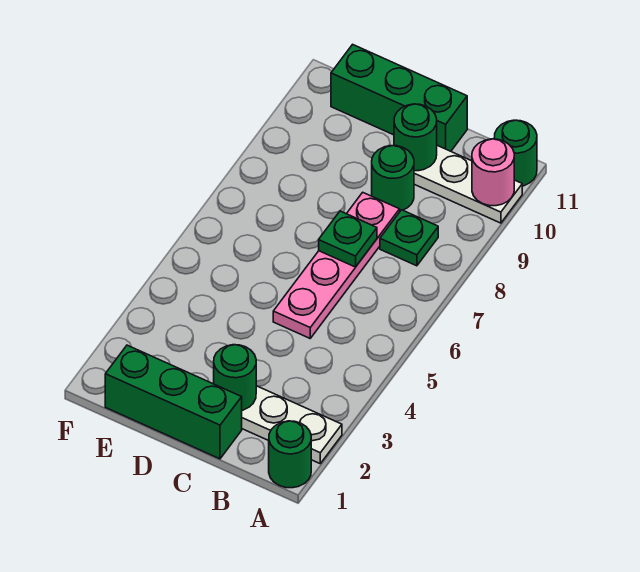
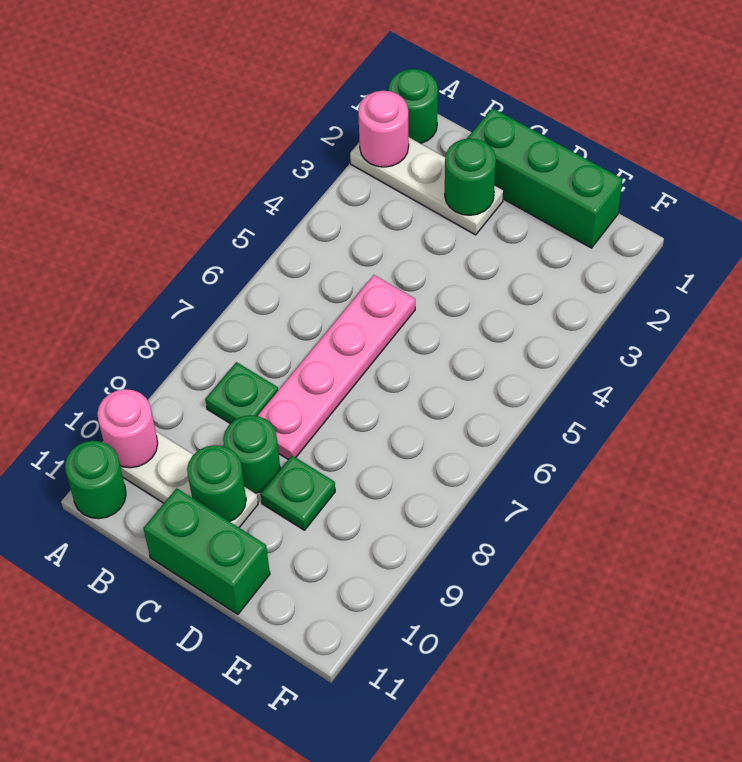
none -> pink round brick A2 level 2
green plate C7 level 2 -> green plate D9 level 1
green brick C11:E11 level 1 -> green brick C11:D11 level 1

